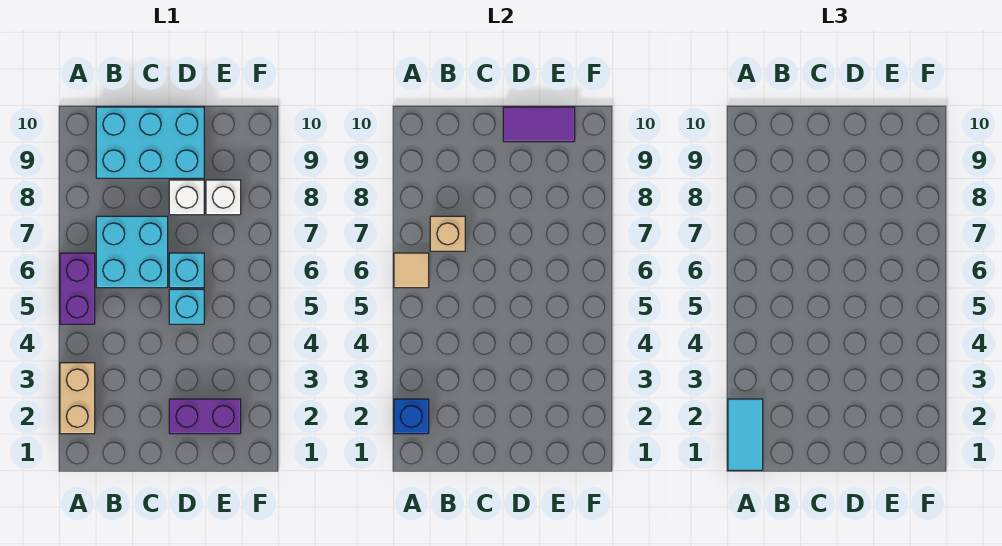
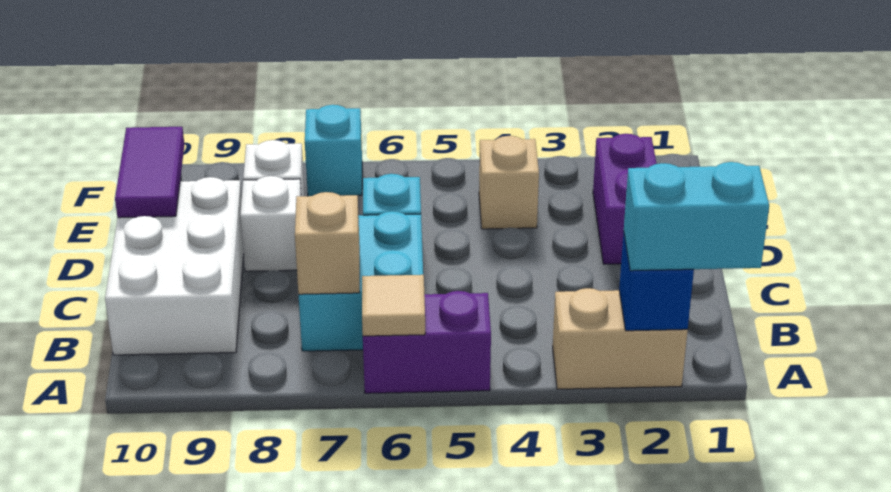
cyan tile A1:A2 level 3 -> cyan brick A1:A2 level 3
cyan brick B9:D10 level 1 -> white brick B9:D10 level 1
cyan brick D5 level 1 -> cyan brick F7 level 1
none -> tan brick E4 level 1

